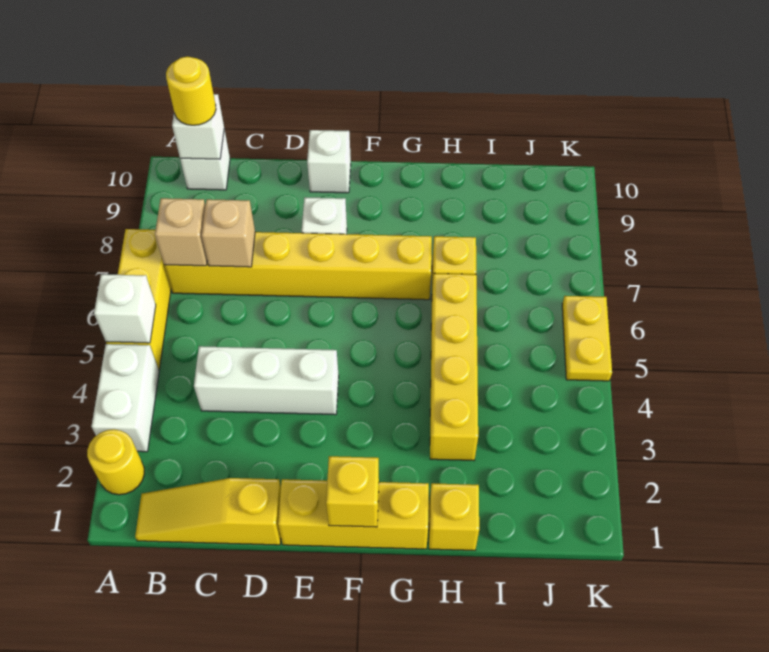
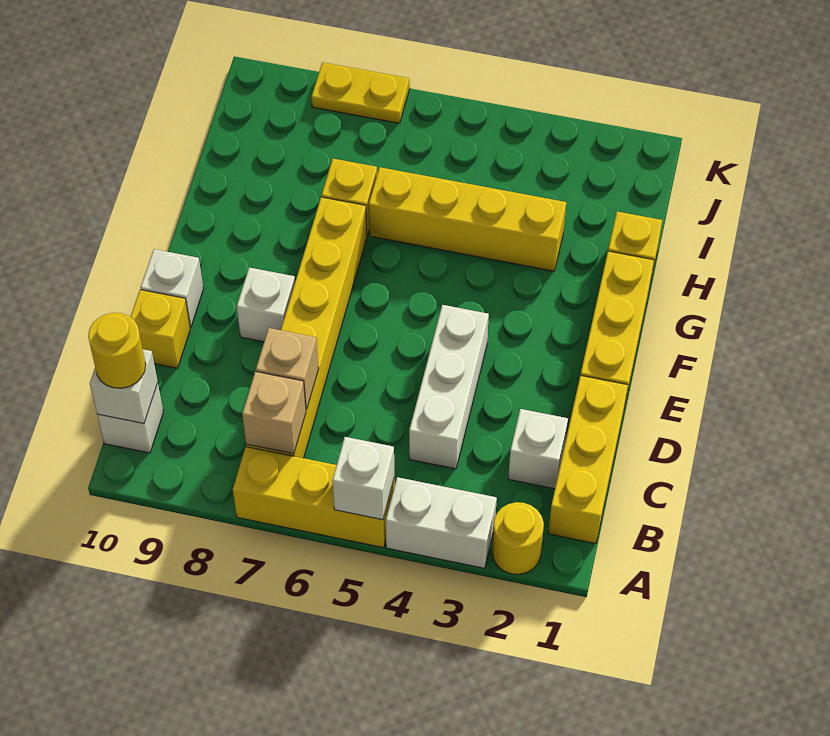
yellow slope B1:D1 level 1 top D -> yellow brick B1:D1 level 1
none -> white brick C2 level 1
yellow brick F1 level 2 -> yellow brick D10 level 1
yellow plate K5:K6 level 1 -> yellow plate K7:K8 level 1

